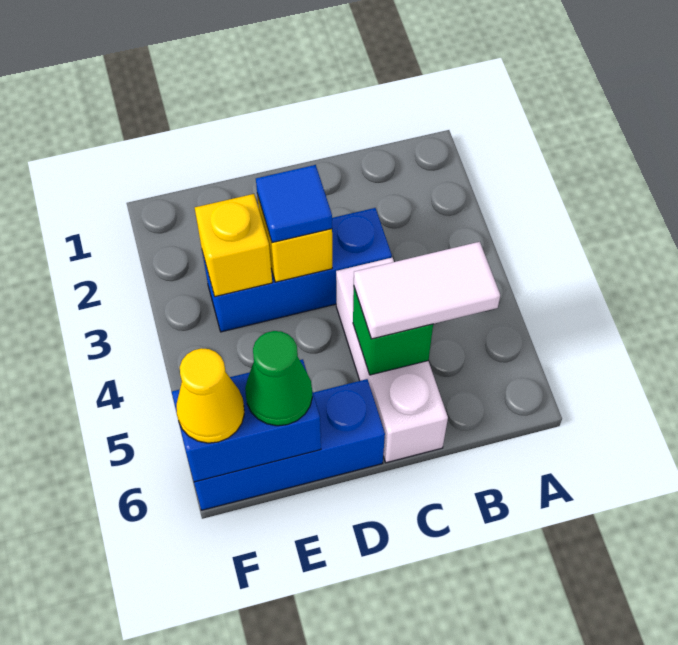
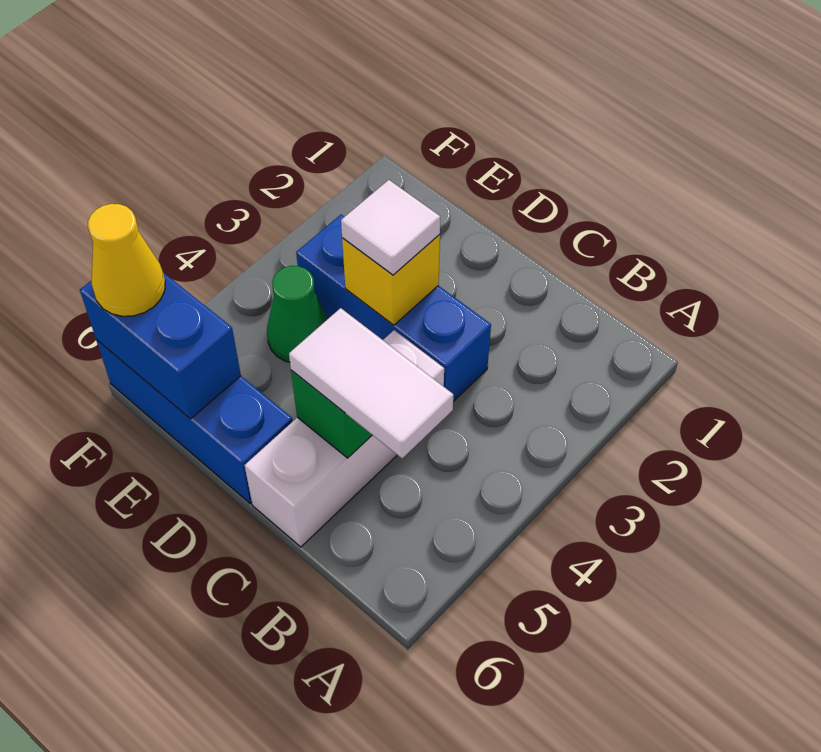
blue tile D3 level 3 -> white tile D3 level 3
yellow brick E3 level 2 -> none
green cone E6 level 3 -> green cone E4 level 1

